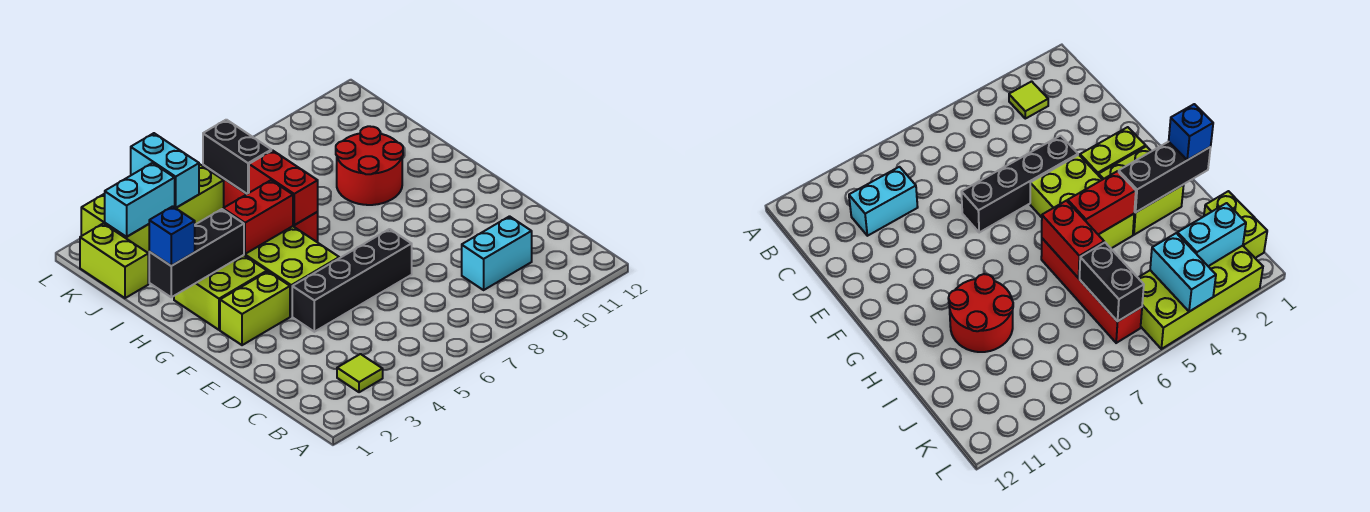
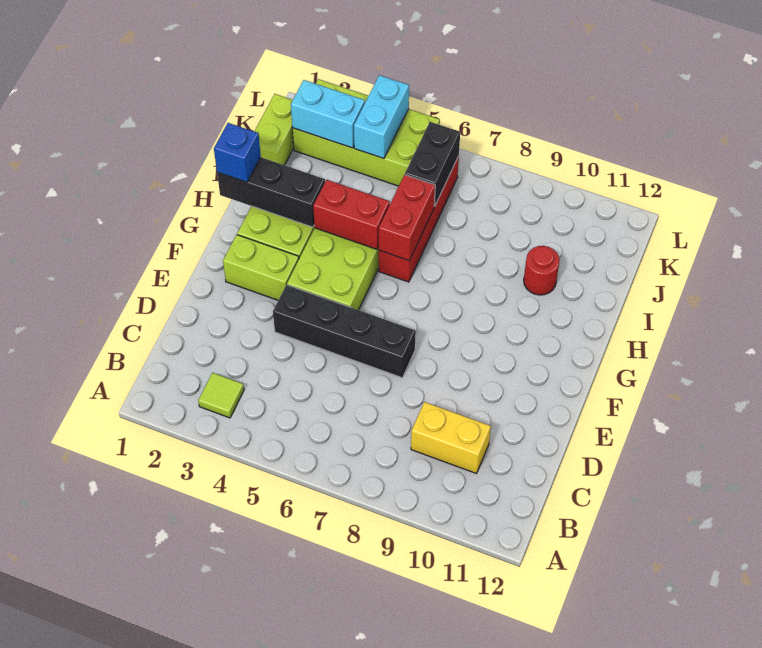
cyan brick C9:C10 level 1 -> yellow brick C9:C10 level 1
red round brick H9:I10 level 1 -> red round brick I10 level 1

